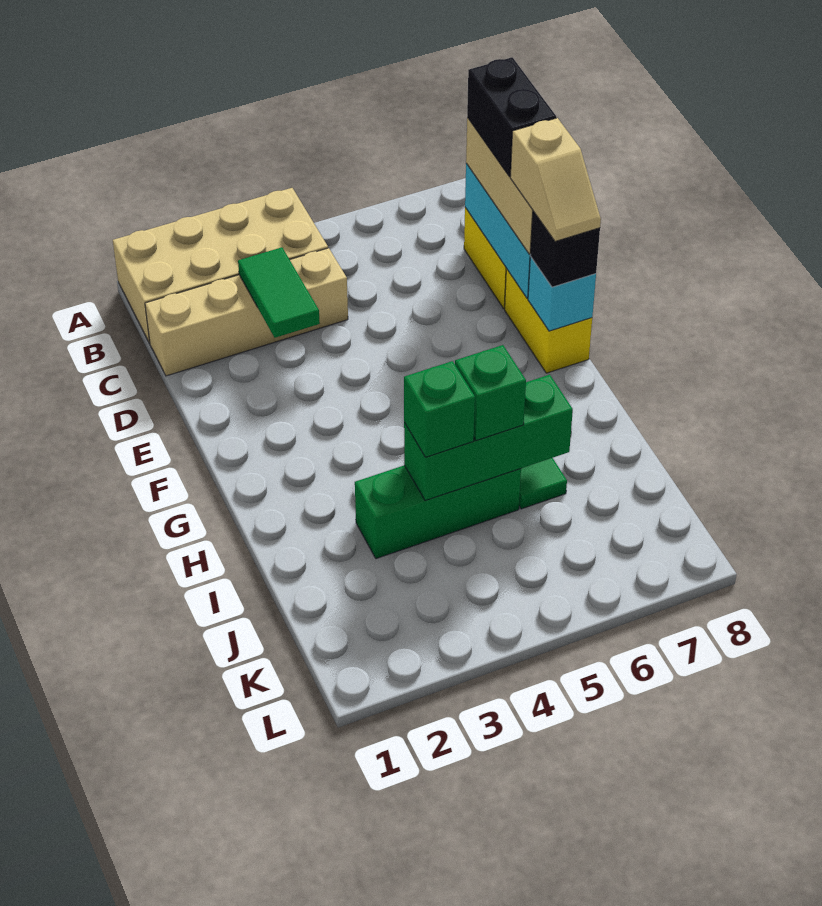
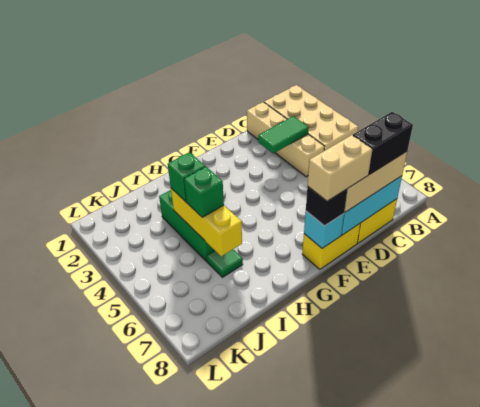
tan slope E8:F8 level 4 top E -> tan brick E8:F8 level 4
green brick I4:I6 level 2 -> yellow brick I4:I6 level 2

